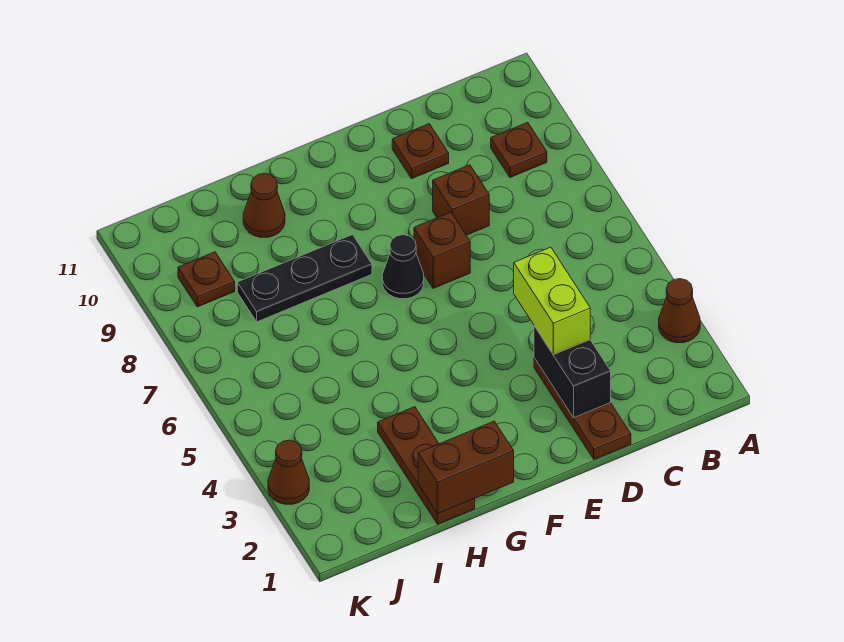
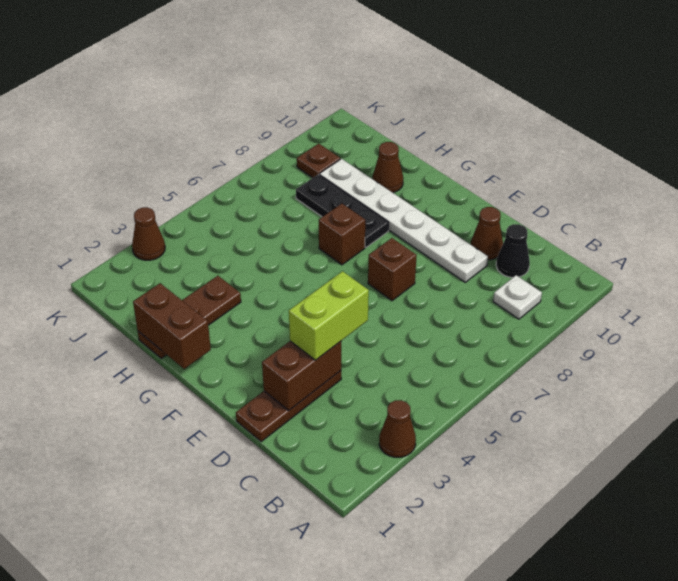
brown plate B9 level 1 -> white plate B9 level 1
black brick D2:D3 level 2 -> brown brick D2:D3 level 2
brown brick D8 level 1 -> brown brick G7 level 1
none -> white plate D9:I9 level 1
brown plate D10 level 1 -> brown cone D10 level 1
black cone F7 level 1 -> black cone C10 level 1

